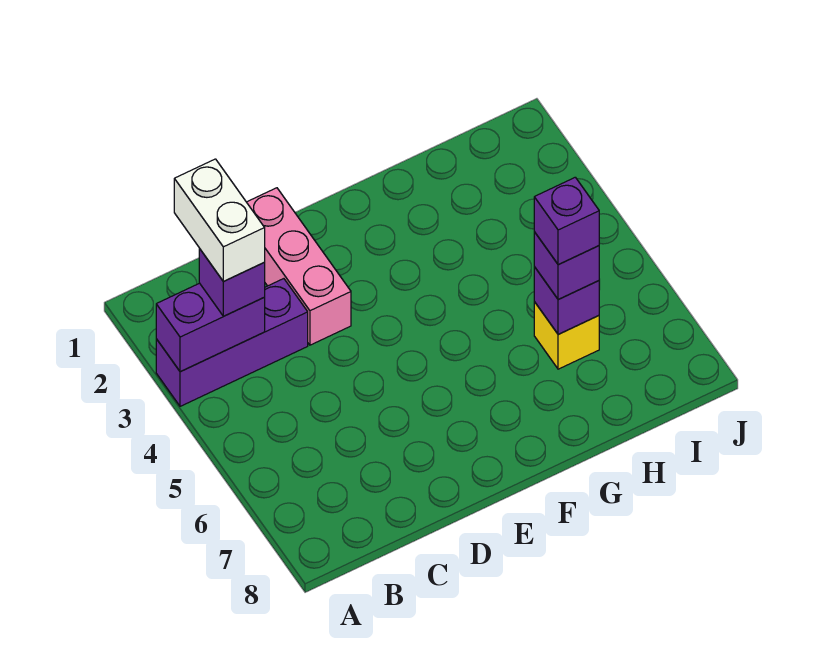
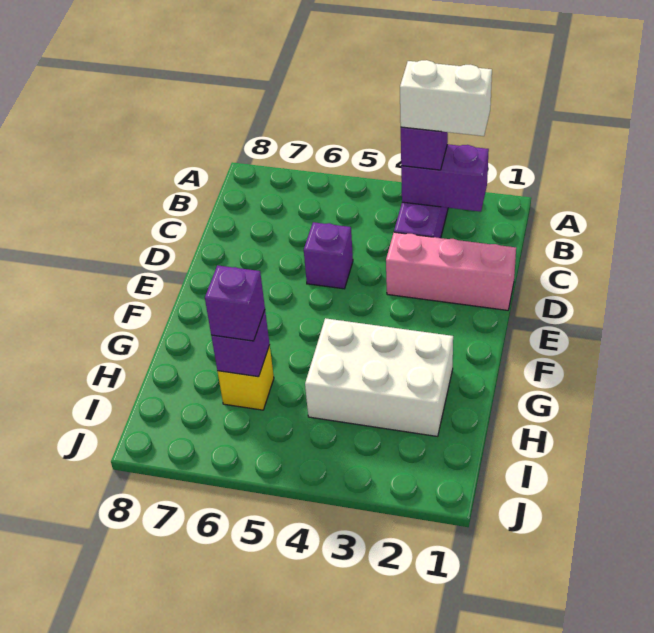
purple brick A3:B3 level 2 -> purple brick B2:B3 level 2
none -> white brick G2:H4 level 1
purple brick H6 level 4 -> purple brick D5 level 1

